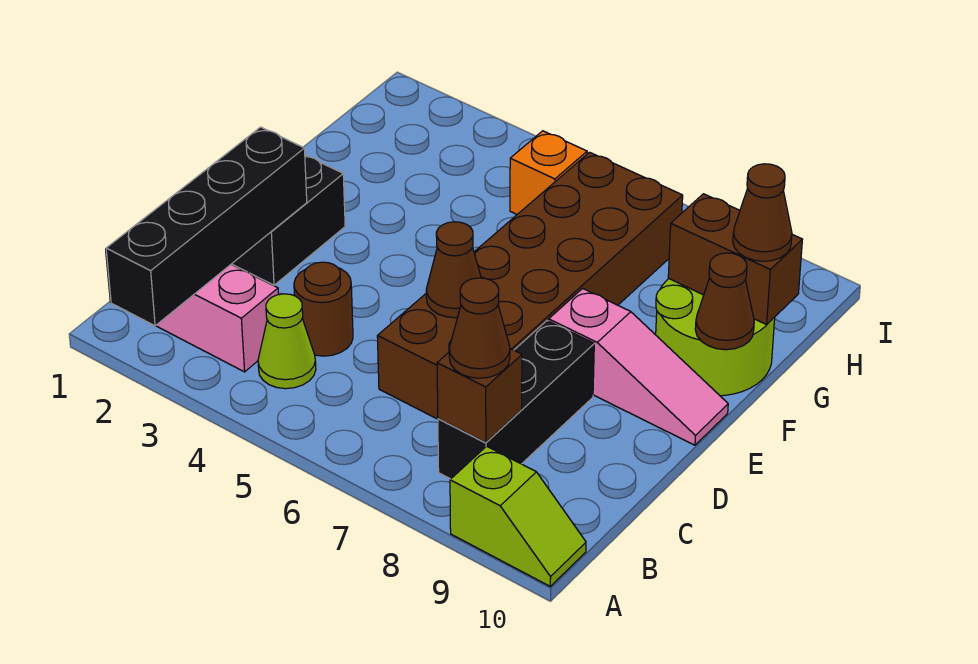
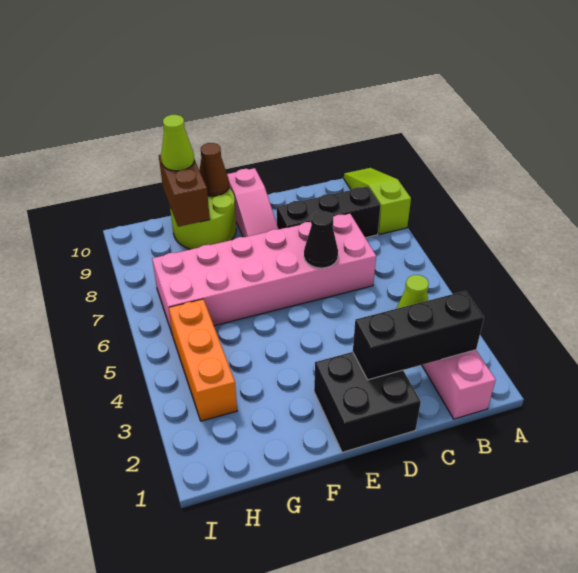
black brick A2:D2 level 2 -> black brick B2:D2 level 2
lime slope A9:A10 level 1 top 9 -> lime slope A8:A10 level 1 top 8
brown brick B8 level 2 -> none
brown cone B8 level 3 -> none
brown round brick C4 level 1 -> none
brown brick C6:H7 level 1 -> pink brick C6:H7 level 1
brown cone D6 level 2 -> black cone D6 level 2
pink slope E8:E10 level 1 top 8 -> pink slope E8:E10 level 1 top 10
brown cone G10 level 3 -> lime cone G10 level 3
orange brick H5 level 1 -> orange brick H3:H5 level 1

